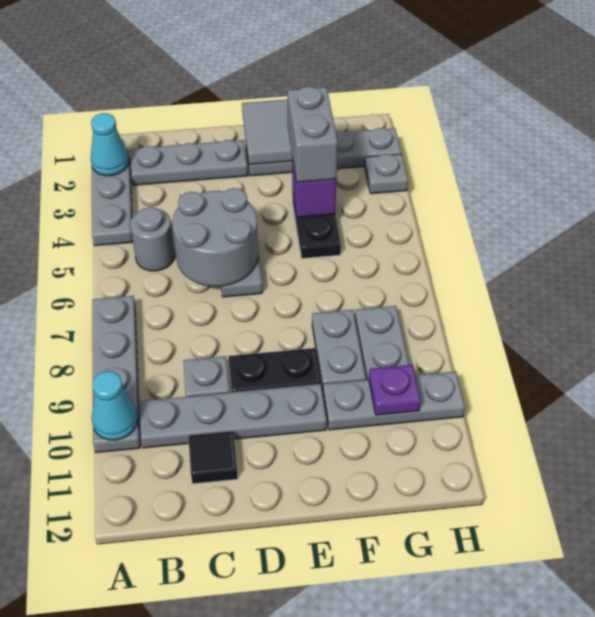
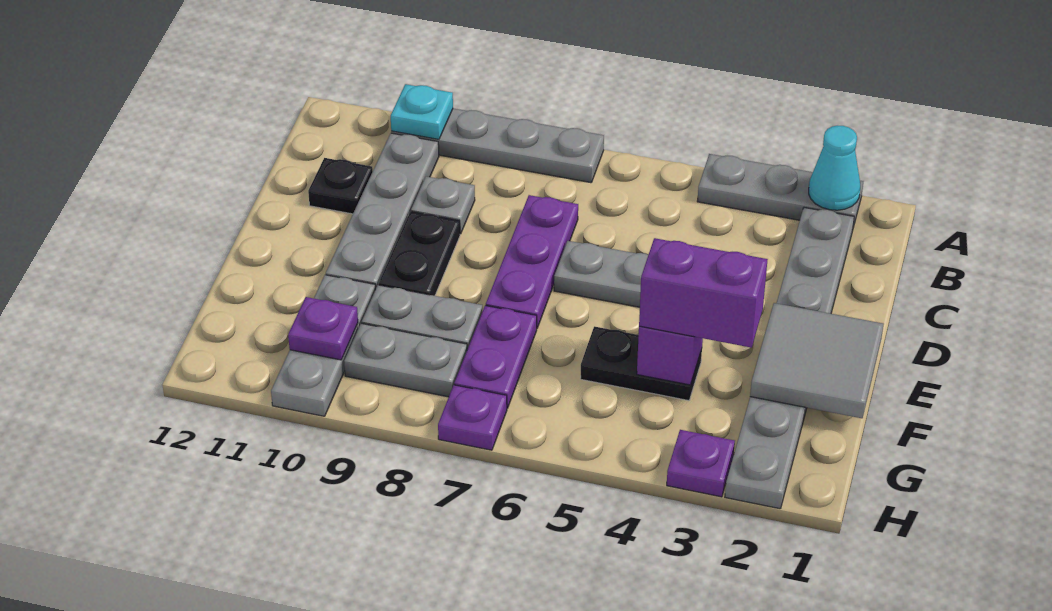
cyan cone A10 level 2 -> cyan plate A10 level 2
grey round brick B5 level 1 -> none
grey round brick C5:D6 level 2 -> none
none -> purple plate C7:E7 level 1
black tile C11 level 1 -> black plate C11 level 1
grey brick F3:F4 level 3 -> purple brick F3:F4 level 3
none -> purple plate F7:G7 level 1
grey plate H3 level 1 -> purple plate H3 level 1
none -> purple plate H7 level 1

